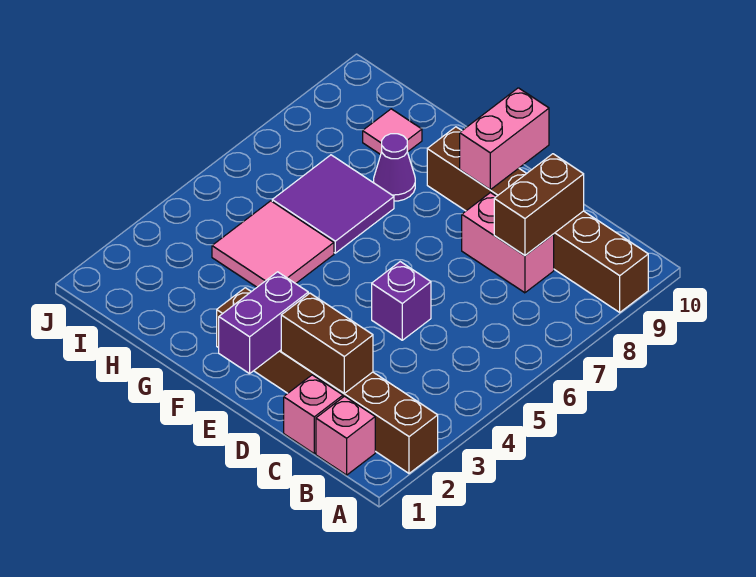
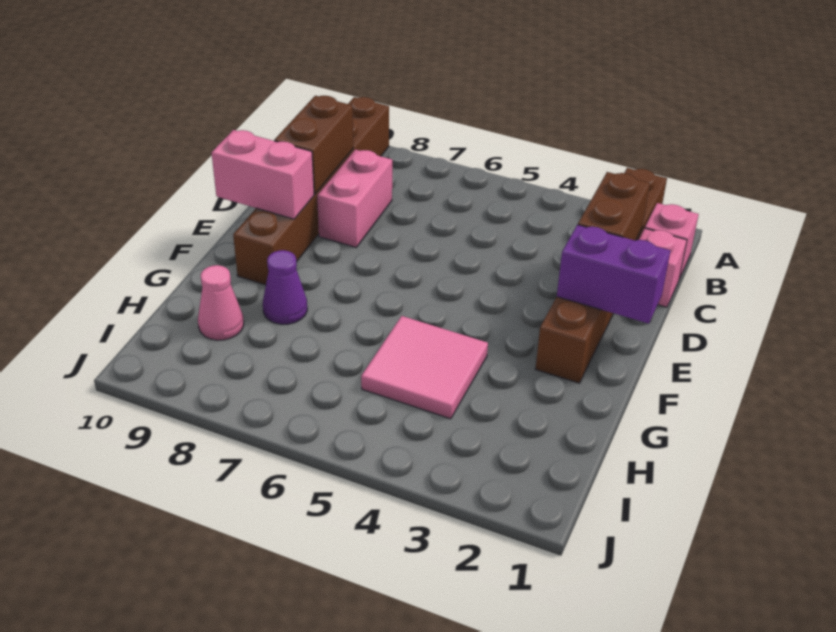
brown brick C8:C9 level 2 -> brown brick C9:D9 level 2
purple brick D5 level 1 -> none
purple tile G6:H7 level 1 -> none
pink tile H9 level 1 -> pink cone H9 level 1

